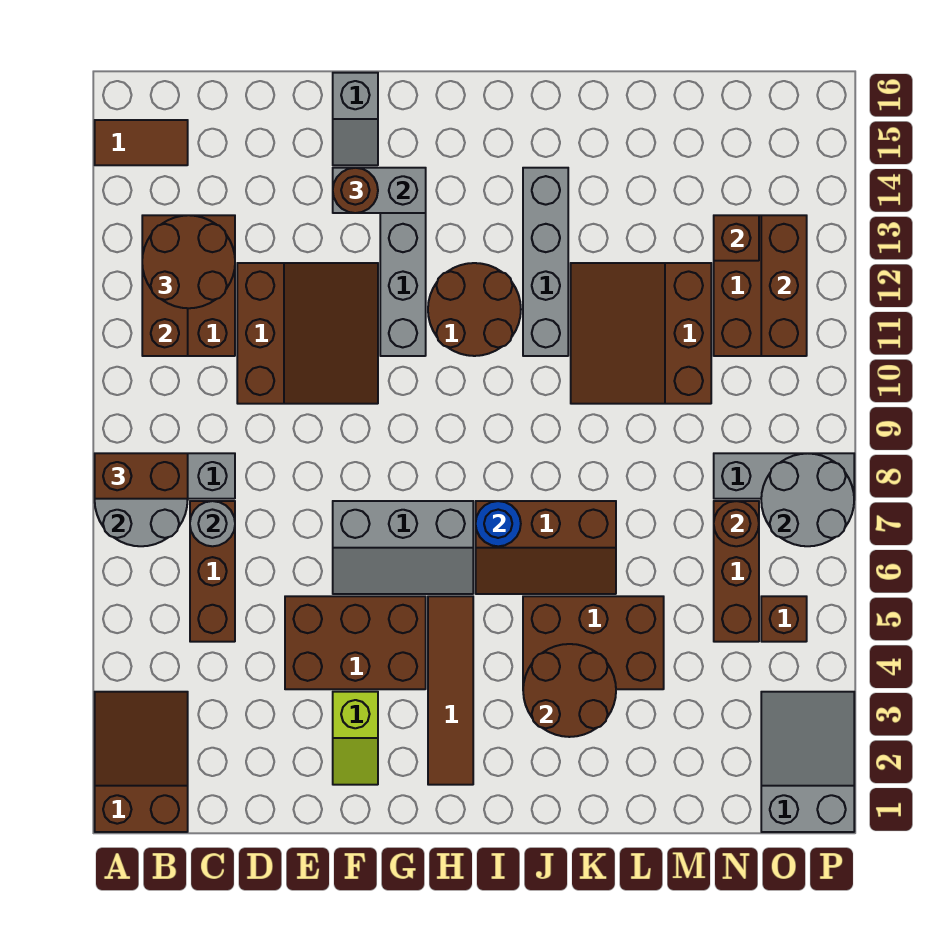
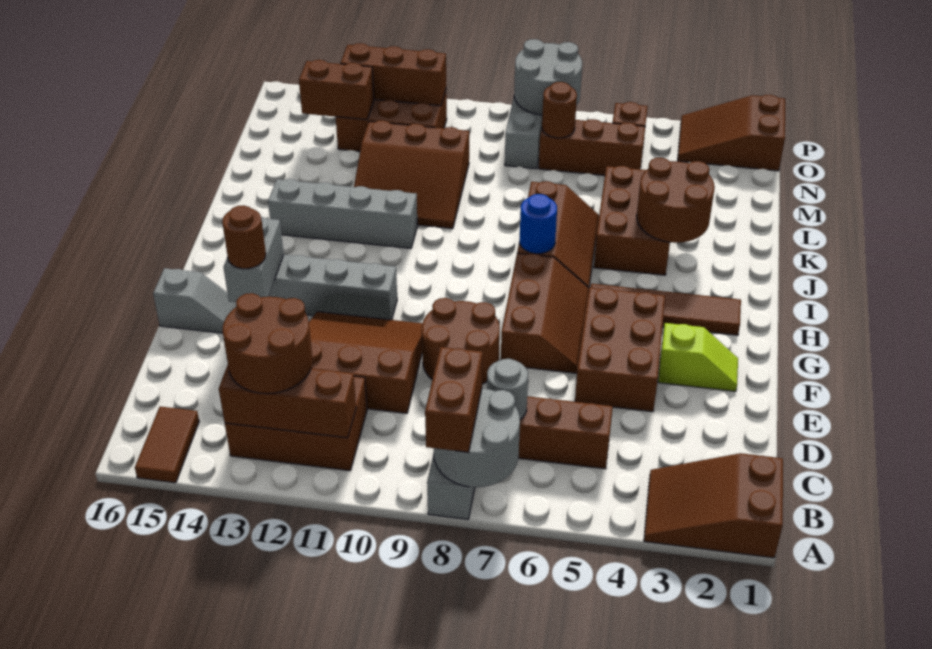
grey slope F6:H7 level 1 top 7 -> brown slope F6:H7 level 1 top 7
brown round brick H11:I12 level 1 -> brown round brick E8:F9 level 1
brown brick N13 level 2 -> brown brick N13:N14 level 2
grey slope O1:P3 level 1 top 1 -> brown slope O1:P3 level 1 top 1

